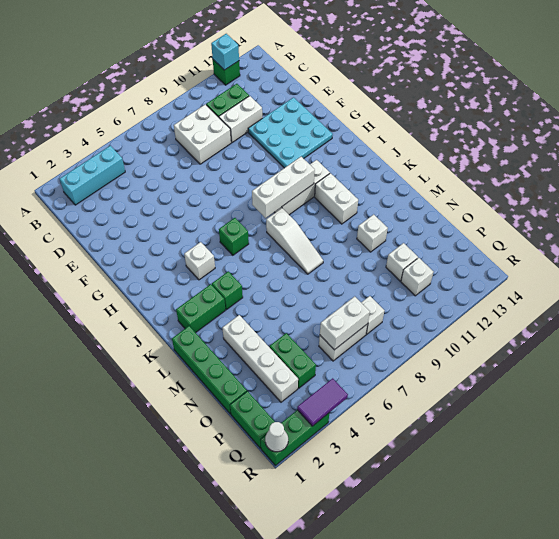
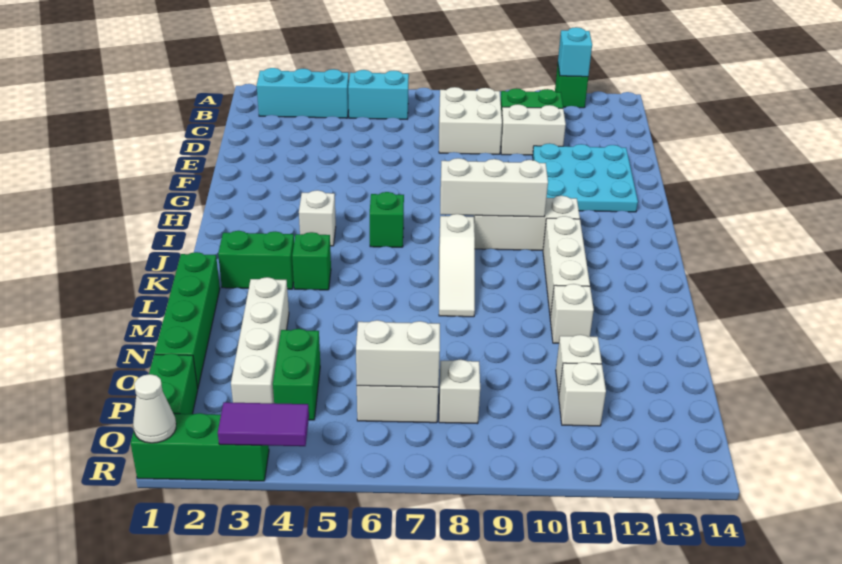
none -> cyan brick B5:B6 level 1
white brick J11:K11 level 1 -> white brick J11:L11 level 1

